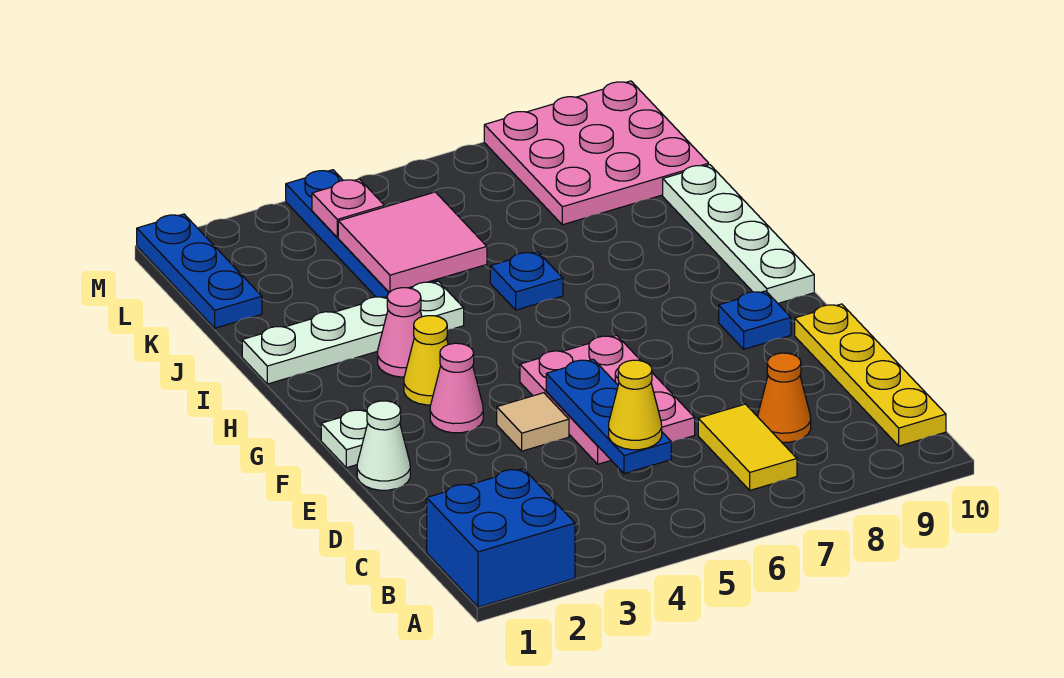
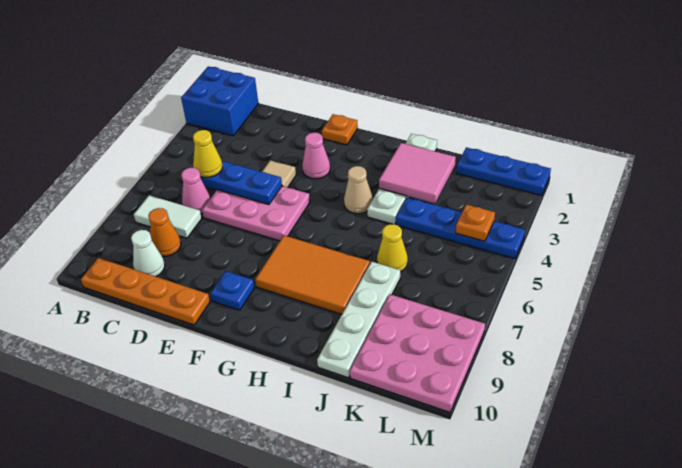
yellow tile B7:C7 level 1 -> white tile B7:C7 level 1
yellow plate B10:E10 level 1 -> orange plate B10:E10 level 1
white cone E1 level 1 -> white cone C9 level 1
white plate F1 level 1 -> orange plate F1 level 1
yellow cone G3 level 1 -> yellow cone J6 level 1
none -> orange tile G7:I8 level 1
white plate G10:J10 level 1 -> white plate J7:J10 level 1
pink cone H3 level 1 -> pink cone C6 level 1
none -> tan cone H4 level 1
blue plate I6 level 1 -> none
pink tile J4:K5 level 2 -> pink tile I2:J3 level 2
pink plate L4 level 2 -> orange plate L4 level 2

